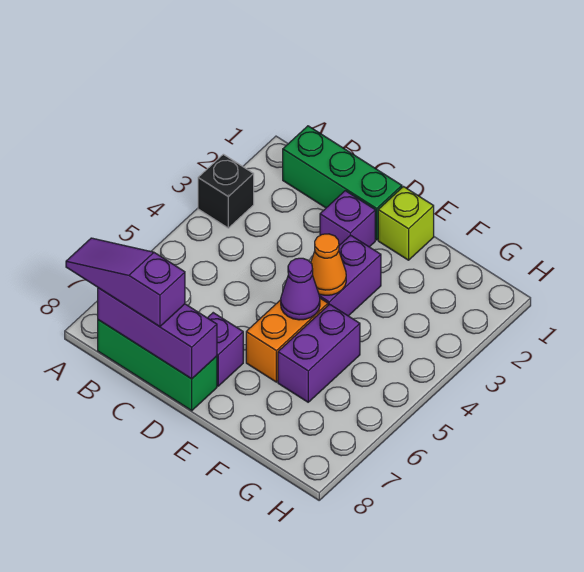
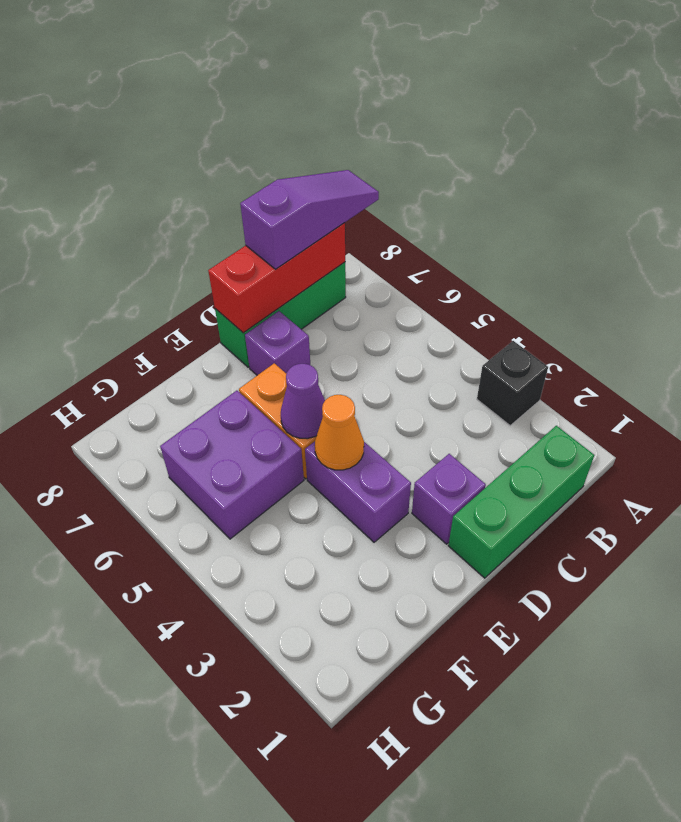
purple brick B8:D8 level 2 -> red brick B8:D8 level 2
lime brick E1 level 1 -> none
purple brick F5:F6 level 1 -> purple brick F5:G6 level 1

